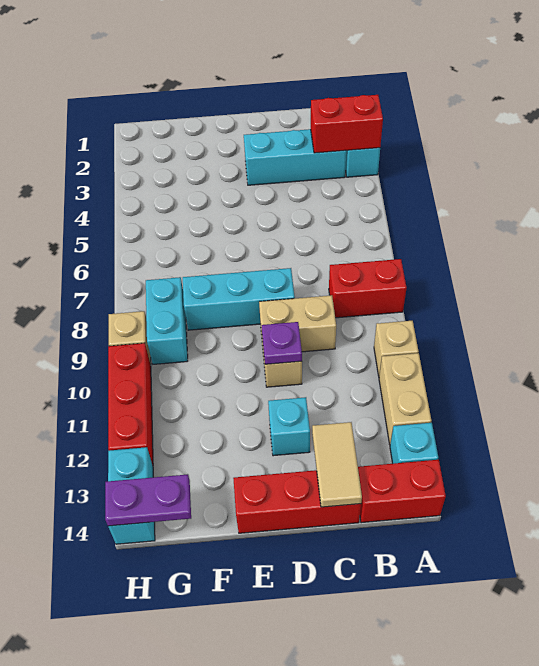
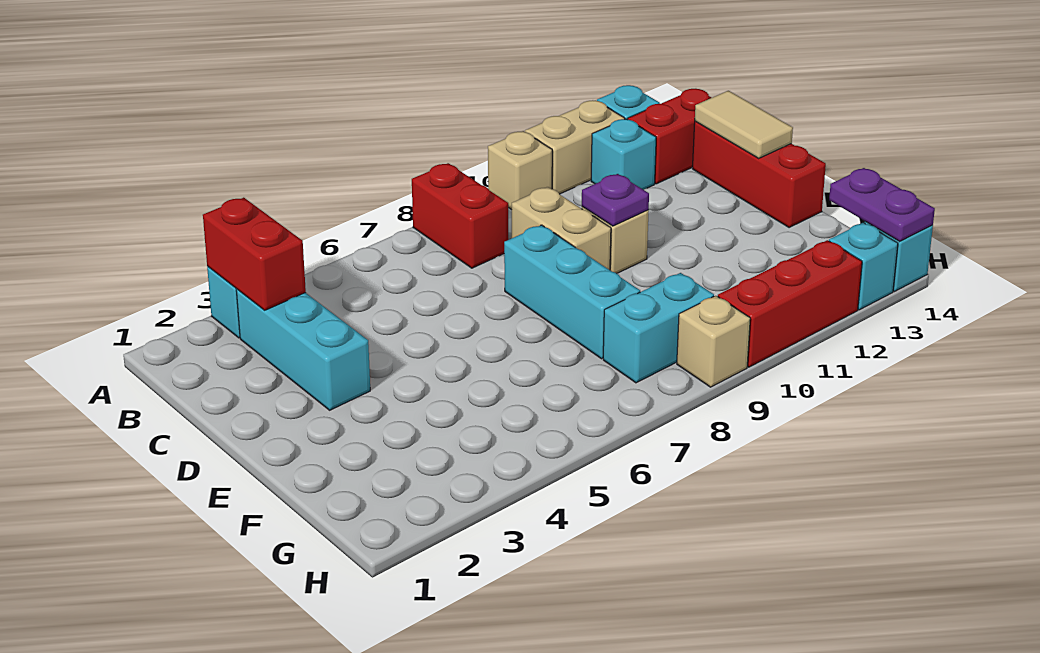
red brick A14:B14 level 1 -> red brick B13:B14 level 1
tan tile C13:C14 level 2 -> tan tile C14:D14 level 2
cyan brick D12 level 1 -> cyan brick B12 level 1

